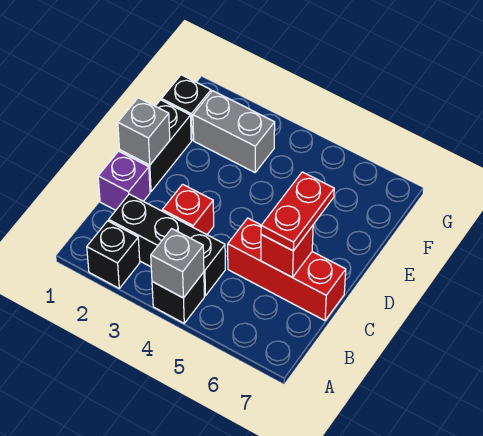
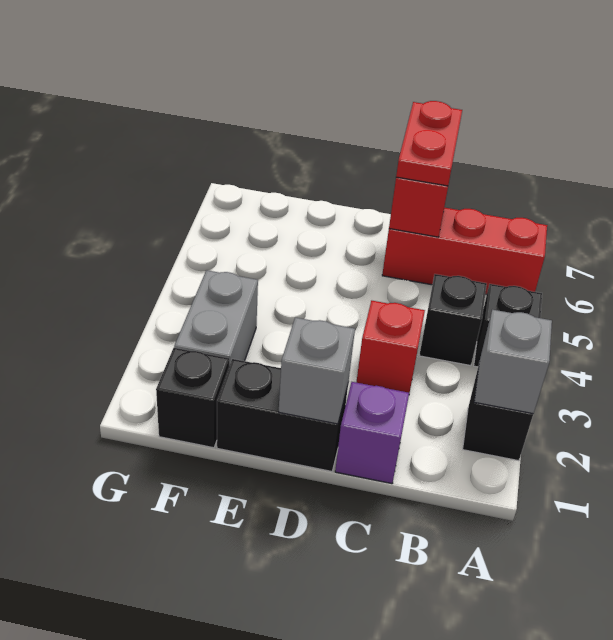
grey brick A4 level 2 -> grey brick A2 level 2
black brick B2:B4 level 1 -> black brick B4 level 1
red brick C5:C7 level 1 -> red brick A6:C6 level 1
red plate C6:D6 level 3 -> red plate C6:C7 level 3

